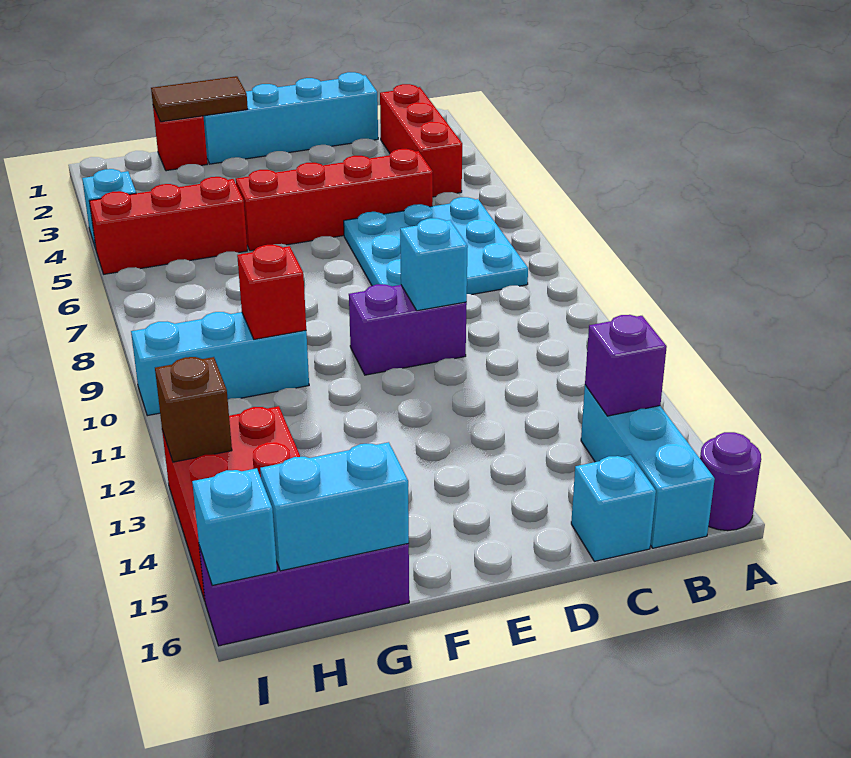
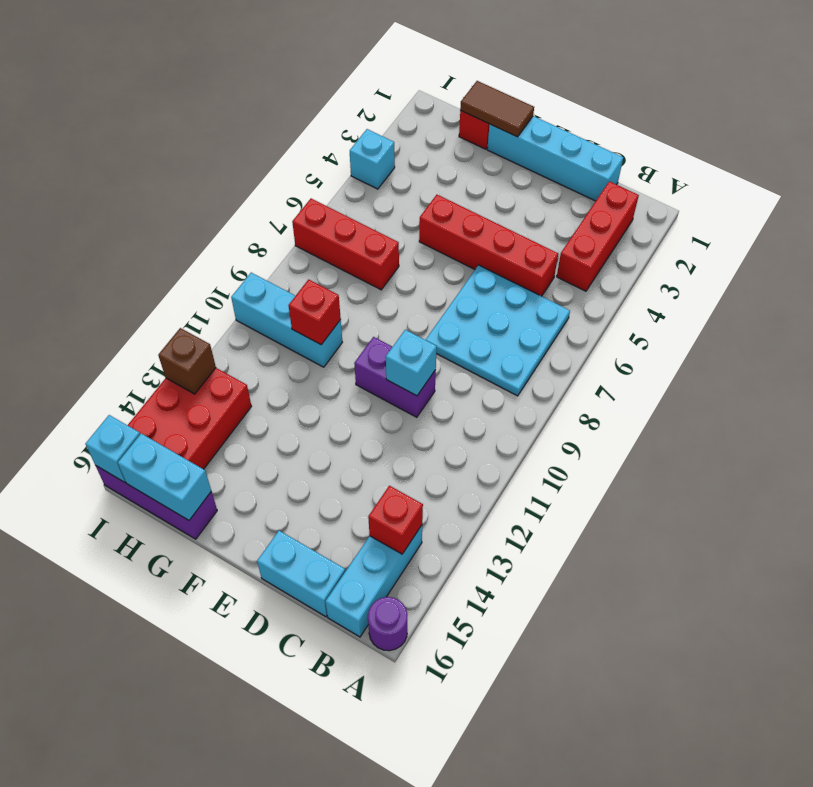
purple brick B14 level 2 -> red brick B14 level 2
cyan brick C16 level 1 -> cyan brick C16:D16 level 1
red brick G5:I5 level 1 -> red brick G7:I7 level 1

